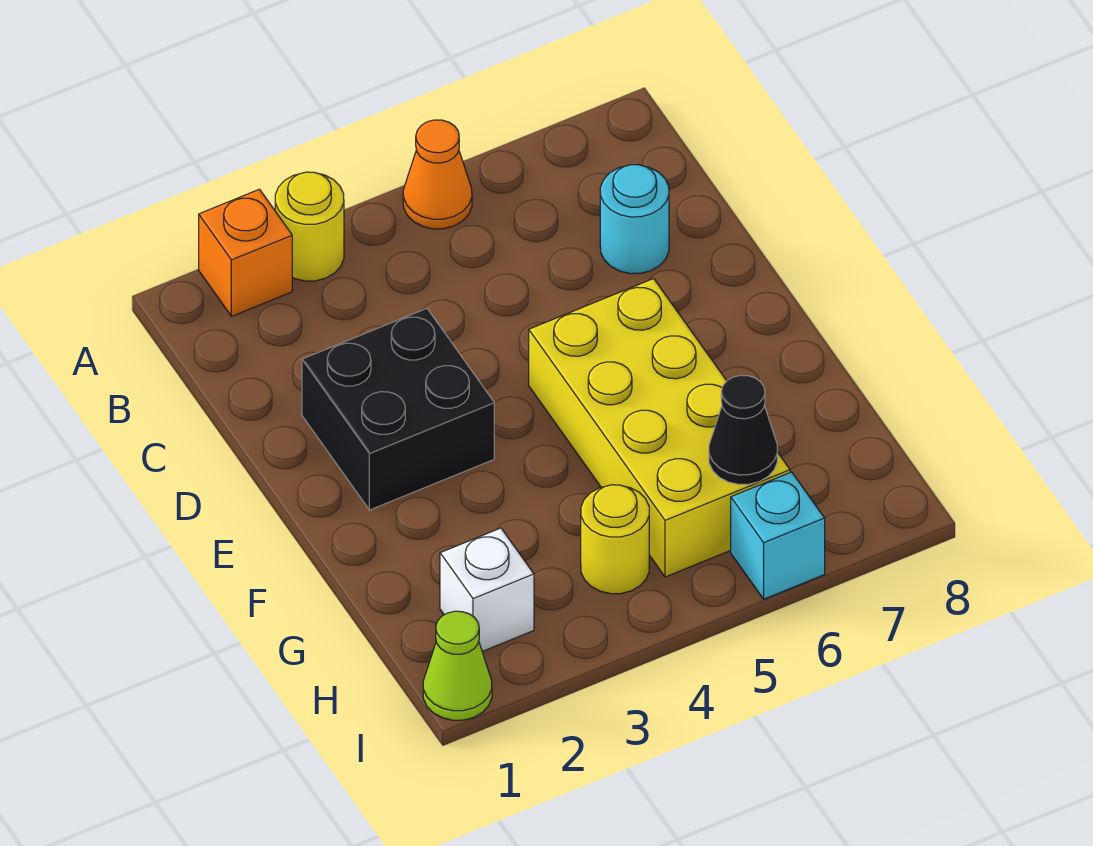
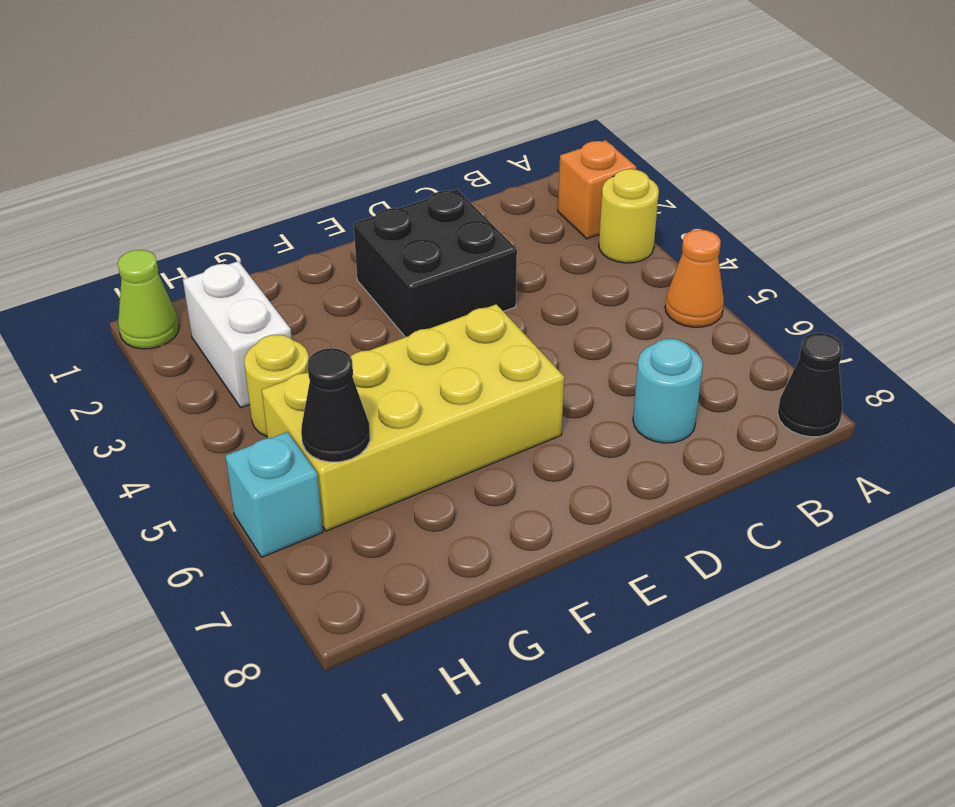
none -> black cone A8 level 1
white brick H2 level 1 -> white brick H2:H3 level 1

